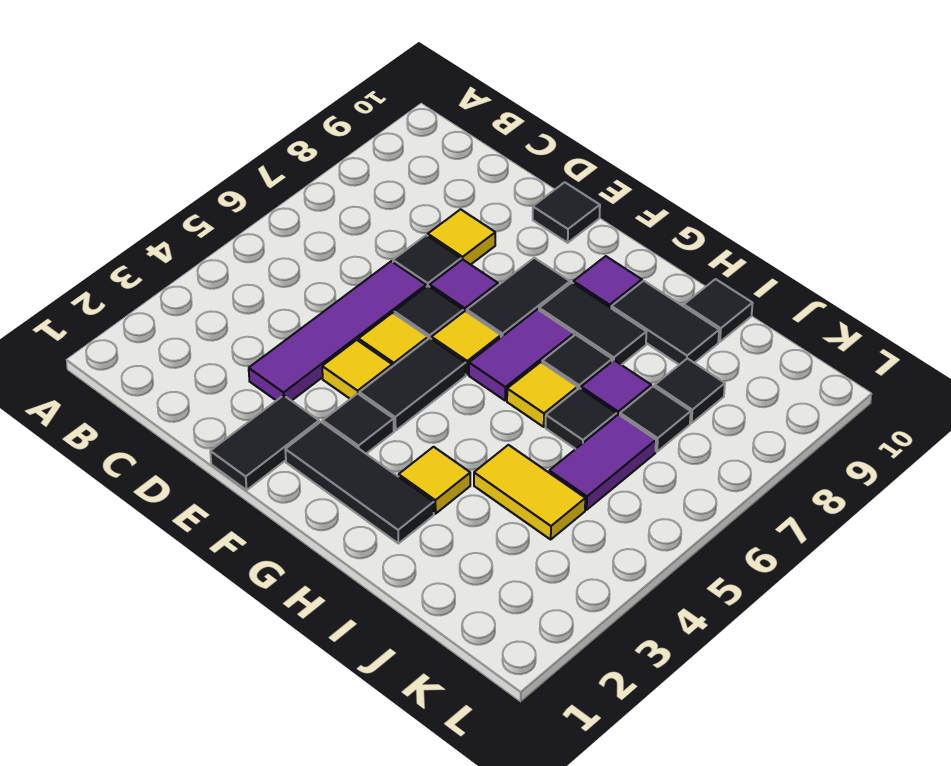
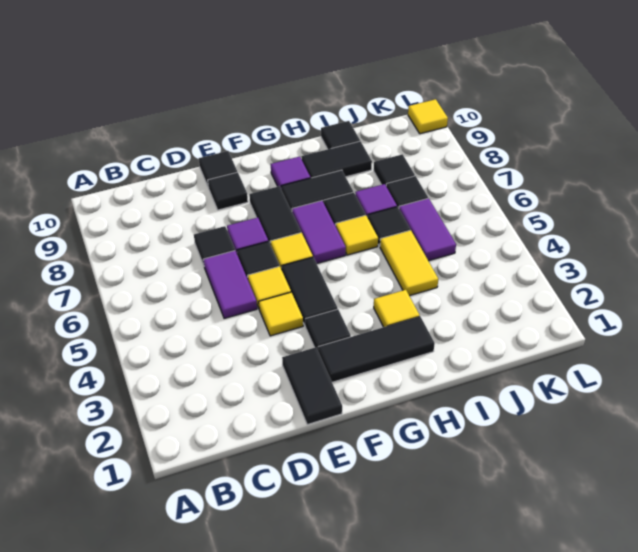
purple tile D3:D6 level 1 -> purple tile D5:D6 level 1
yellow tile D8 level 1 -> yellow tile L10 level 1
none -> black tile E9 level 1
yellow tile I4:J4 level 1 -> yellow tile I4:I5 level 1

